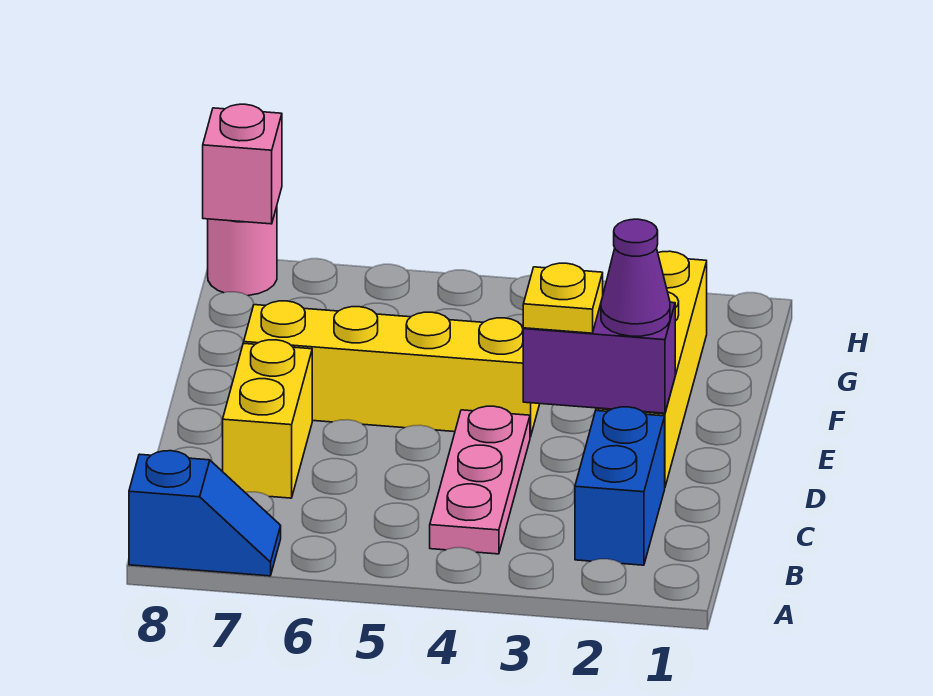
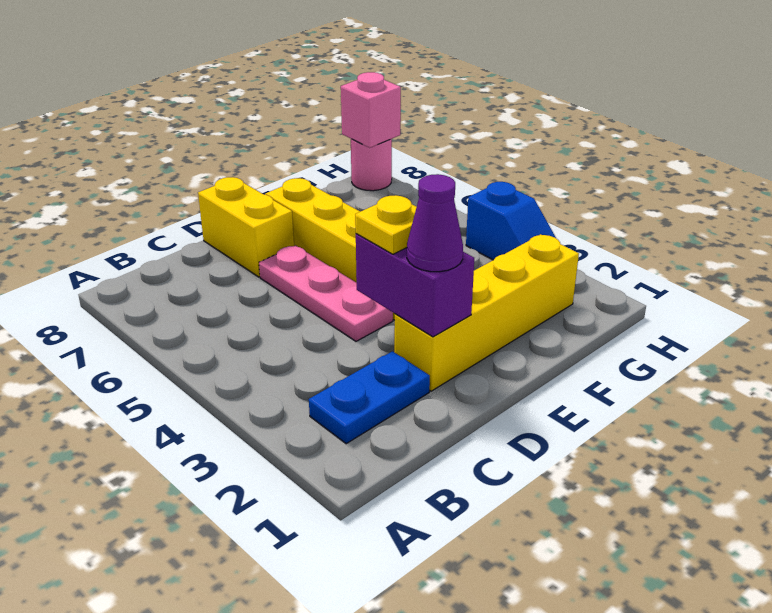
blue slope A7:A8 level 1 top 8 -> blue slope H3:H4 level 1 top 4
blue brick B2:C2 level 1 -> blue plate B2:C2 level 1
pink plate B4:D4 level 1 -> pink plate D4:D6 level 1
yellow brick C7:D7 level 1 -> yellow brick D7:D8 level 1

